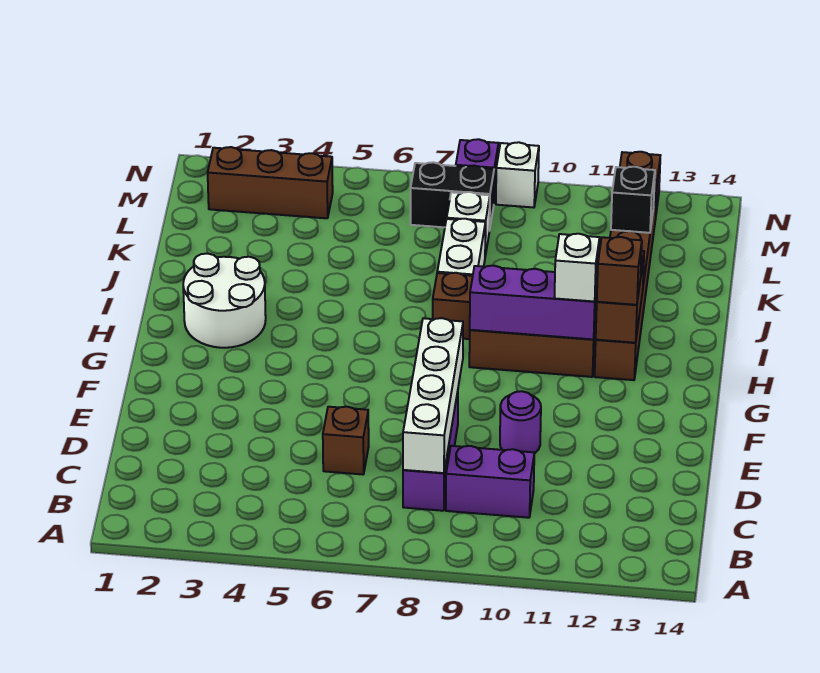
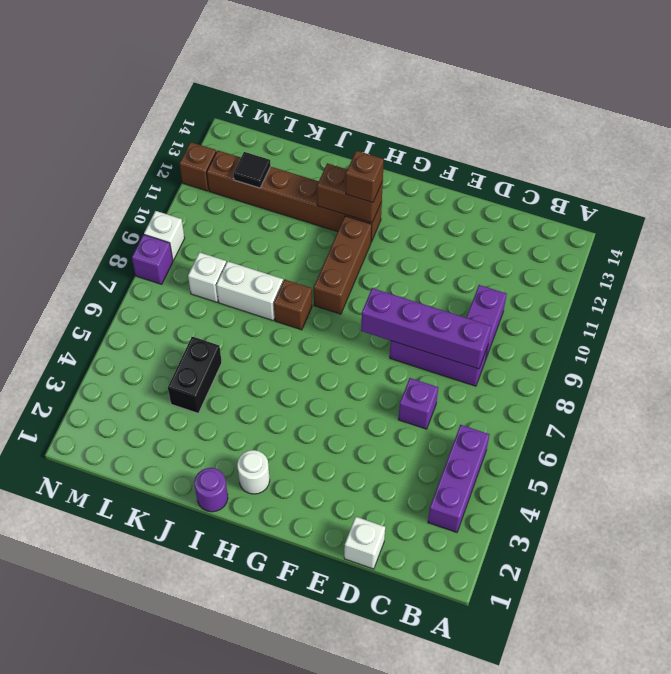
white brick C8:F8 level 2 -> purple brick C8:F8 level 2
brown brick D6 level 1 -> purple brick D6 level 1
purple round brick E10 level 1 -> purple round brick I1 level 1
white round brick H2:I3 level 1 -> white round brick H2 level 1
purple brick H9:H11 level 2 -> purple brick B3:B5 level 1
white brick H11 level 3 -> white brick D1 level 1
black brick L12 level 2 -> black tile L12 level 2
brown brick M2:M4 level 1 -> none
black brick M7:M8 level 1 -> black brick K4:K5 level 1

